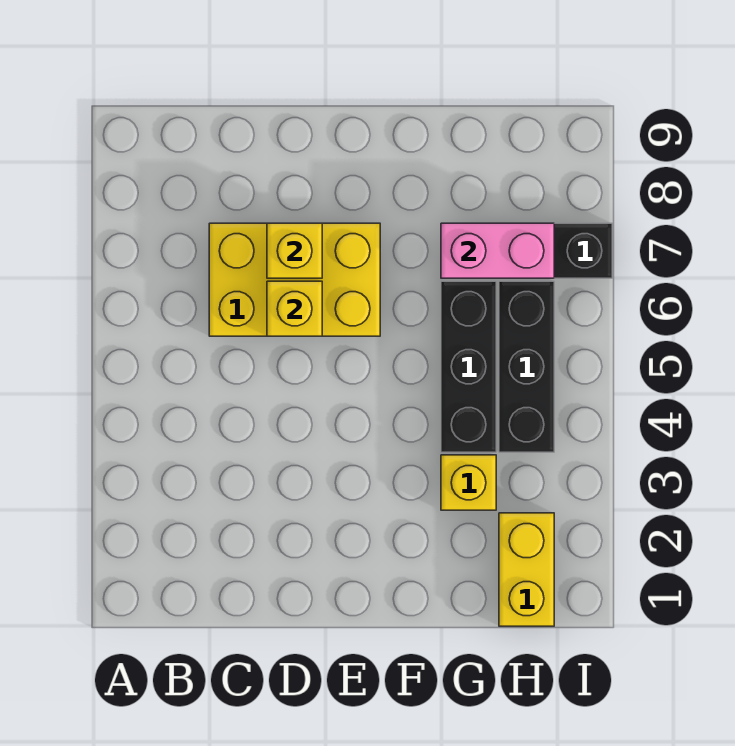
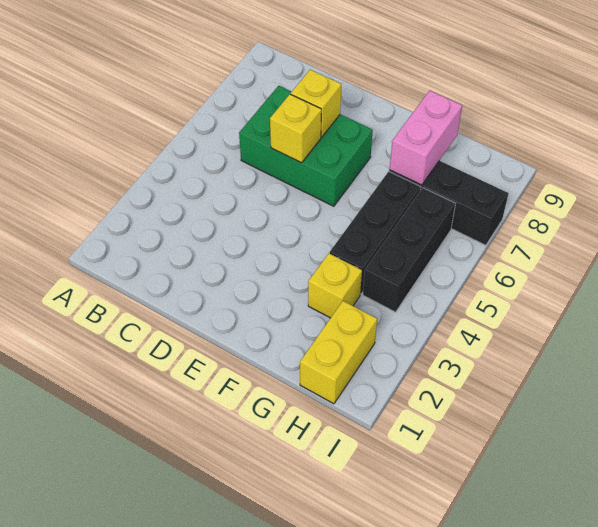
yellow brick C6:E7 level 1 -> green brick C6:E7 level 1
pink brick G7:H7 level 2 -> pink brick G7:G8 level 2

